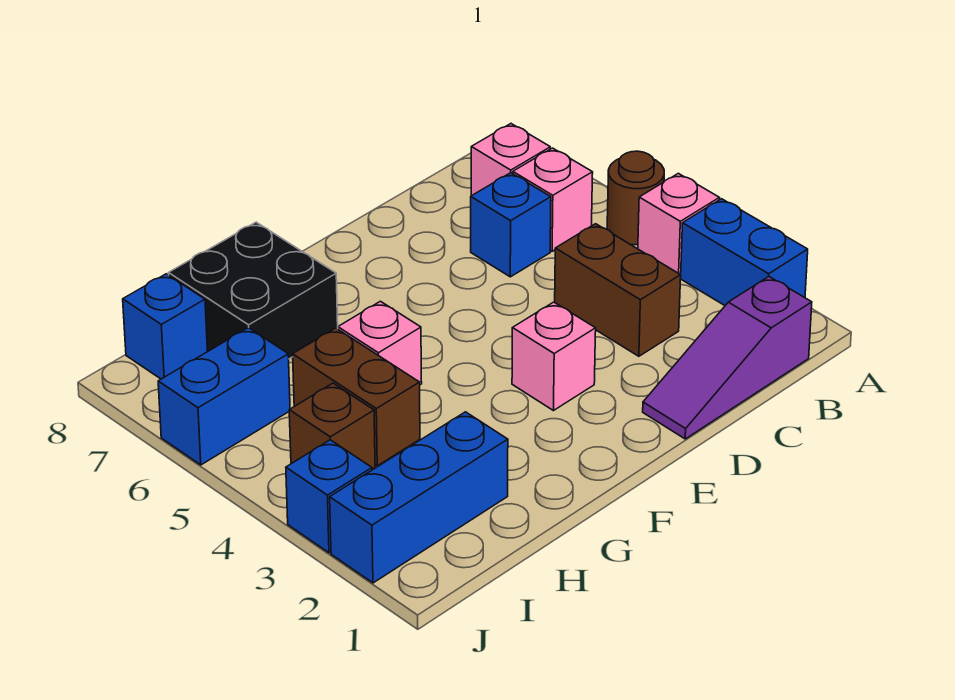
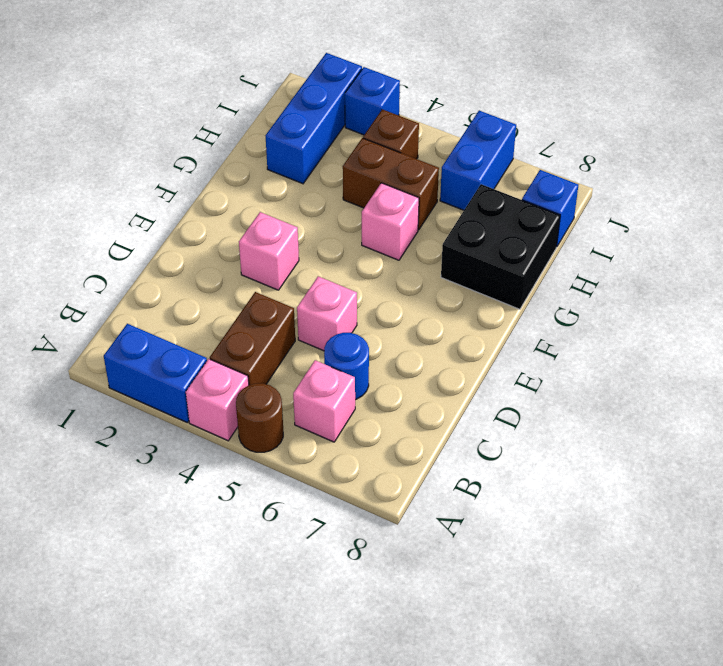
purple slope B1:D1 level 1 top B -> none
pink brick B7 level 1 -> pink brick D5 level 1
brown brick C3:C4 level 1 -> brown brick B4:C4 level 1
blue brick C6 level 1 -> blue round brick C6 level 1

